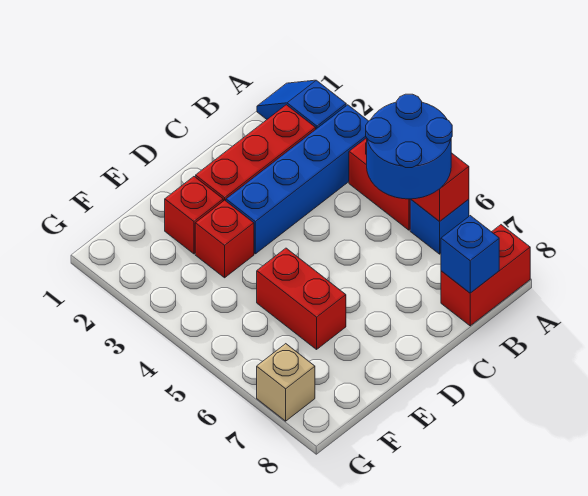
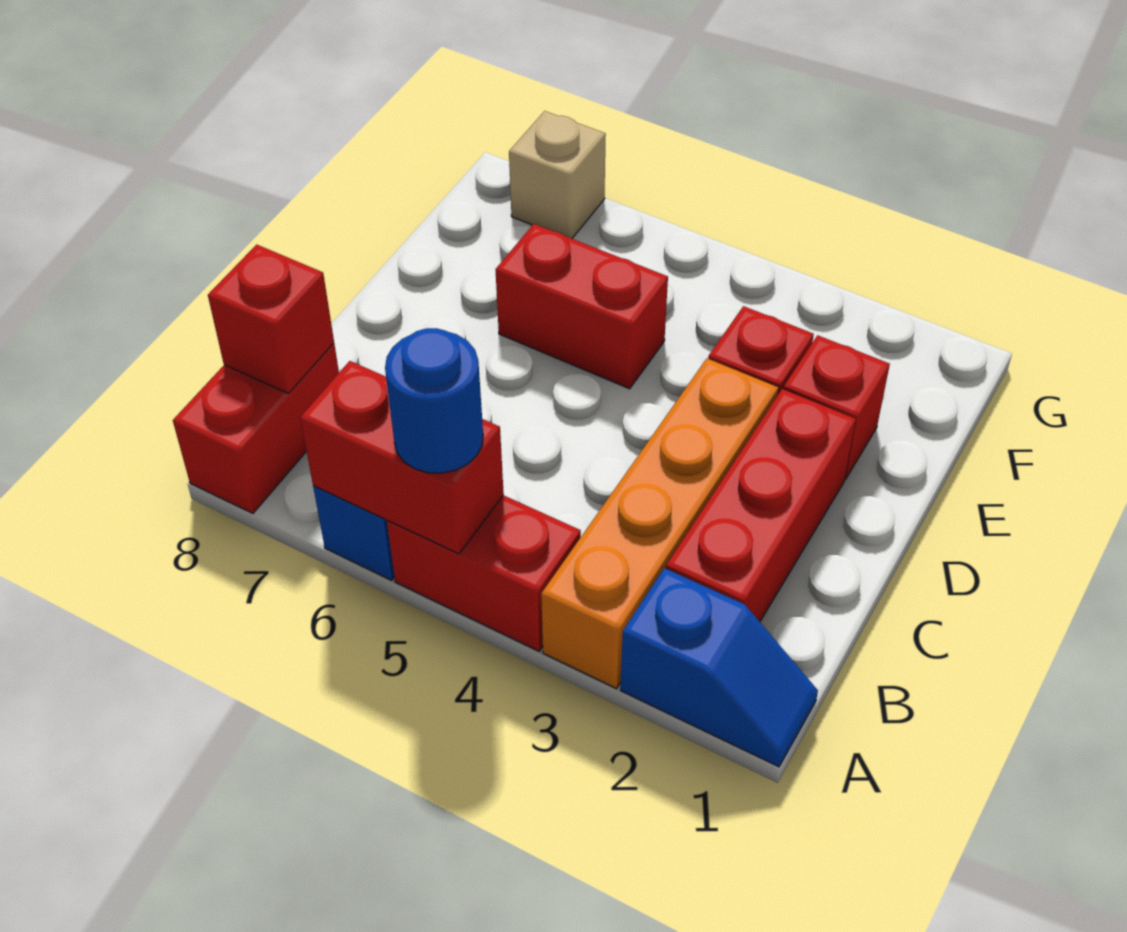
blue brick A3:D3 level 1 -> orange brick A3:D3 level 1
blue round brick A5:B6 level 3 -> blue round brick A5 level 3
blue brick B8 level 2 -> red brick B8 level 2

